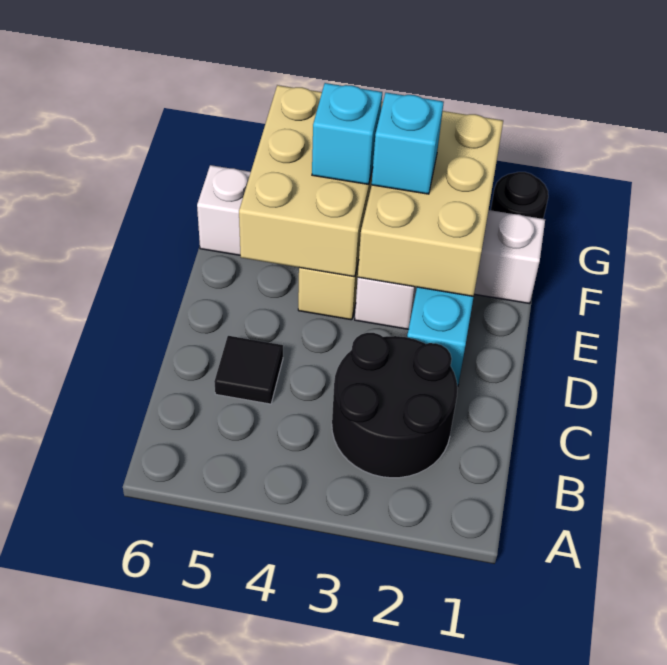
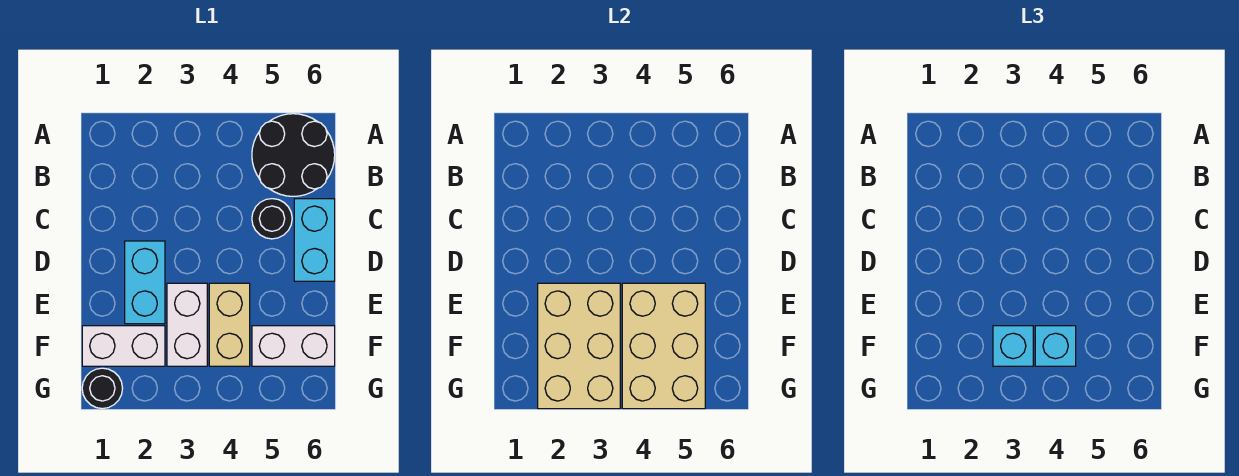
black round brick B2:C3 level 1 -> black round brick A5:B6 level 1
black tile C5 level 1 -> black round brick C5 level 1
none -> cyan brick C6:D6 level 1

